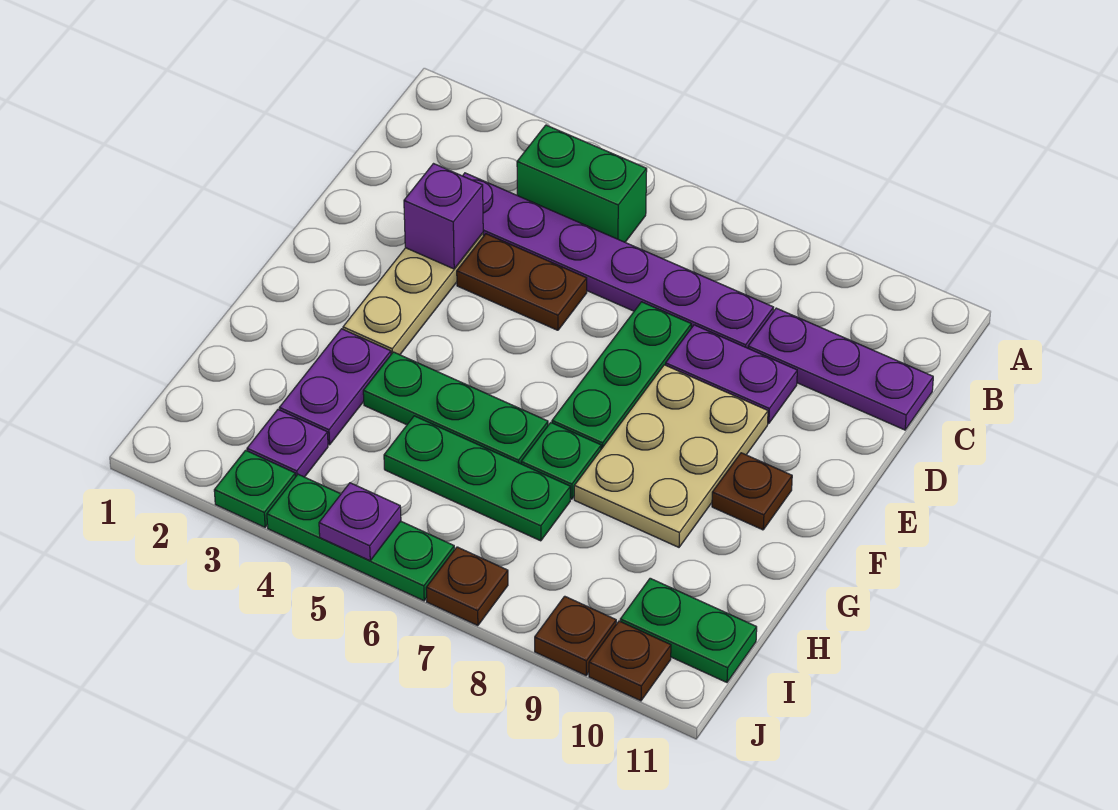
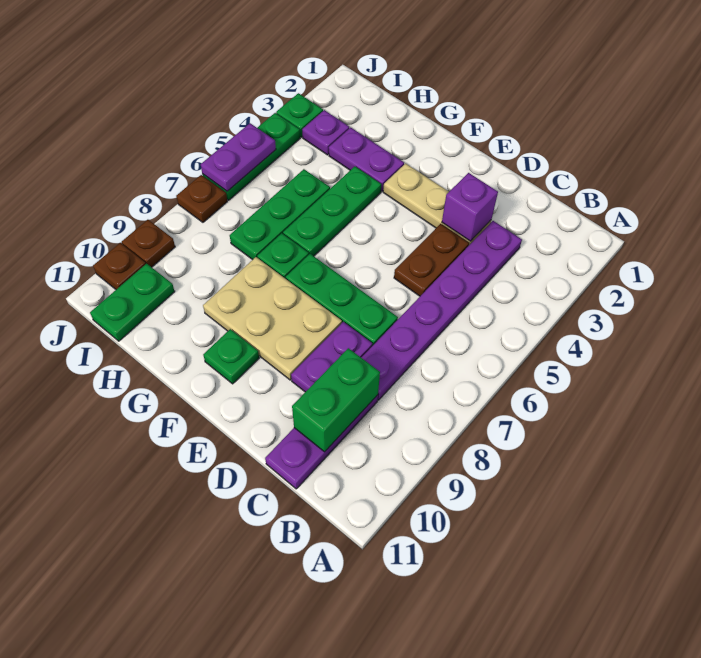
green brick B4:B5 level 1 -> green brick C9:C10 level 2
brown plate F10 level 1 -> green plate F10 level 1
purple plate J5 level 2 -> purple plate J5:J6 level 2

